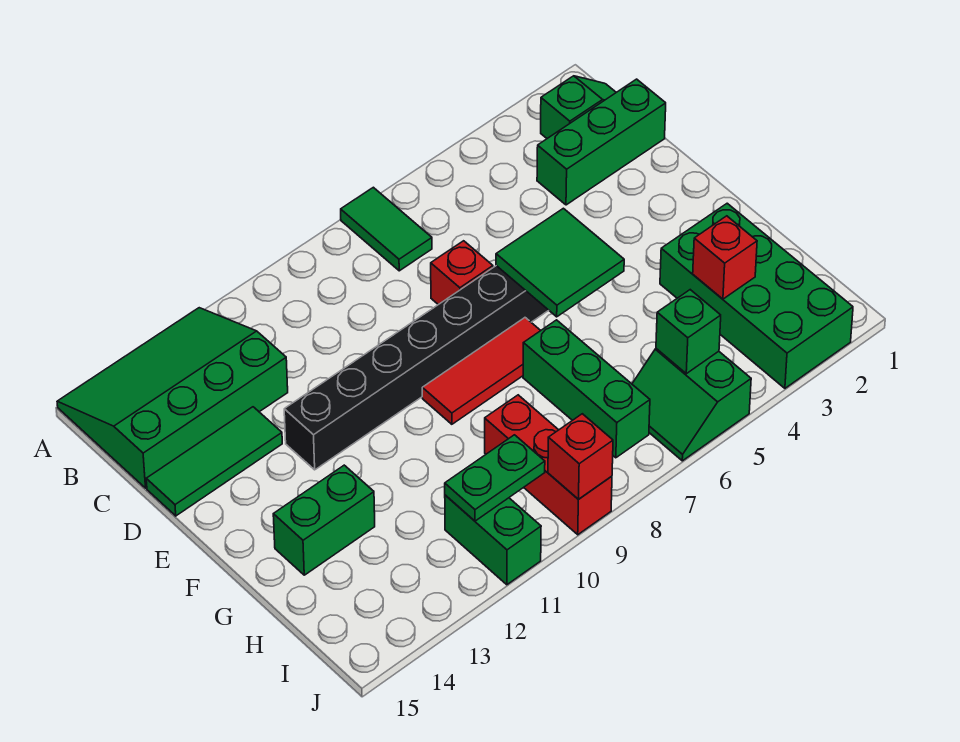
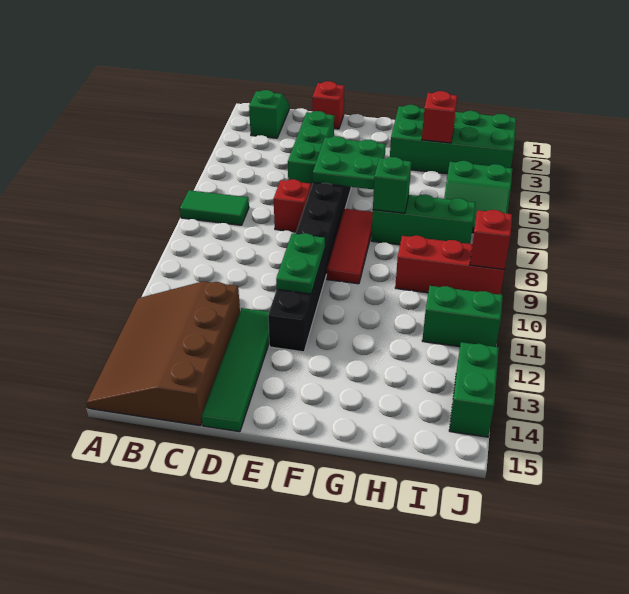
green slope A12:C15 level 1 top C -> brown slope A12:C15 level 1 top C
green brick C1:C3 level 1 -> green brick D3:D5 level 1
none -> red brick D1 level 1
green tile D13:D15 level 1 -> green tile D12:D15 level 1
green tile E5:F6 level 2 -> green plate E5:F6 level 2
green brick G13:G14 level 1 -> green brick J13:J14 level 1
green brick I5 level 2 -> green brick G7 level 2
green plate I10:I11 level 2 -> green plate E10:E11 level 2

